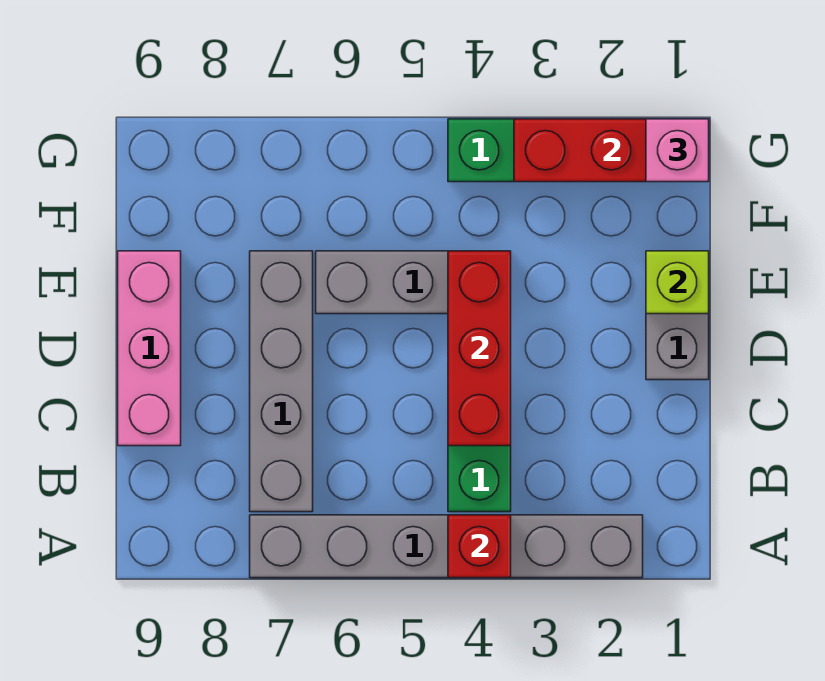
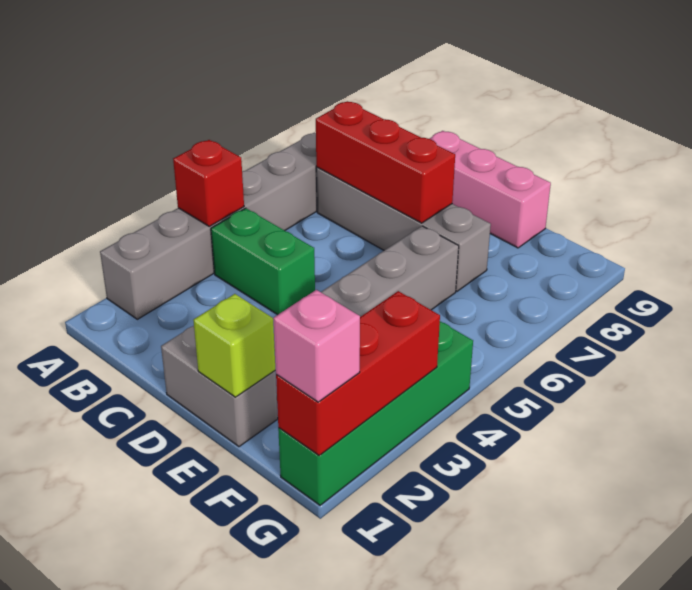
red brick C4:E4 level 2 -> red brick B7:D7 level 2

